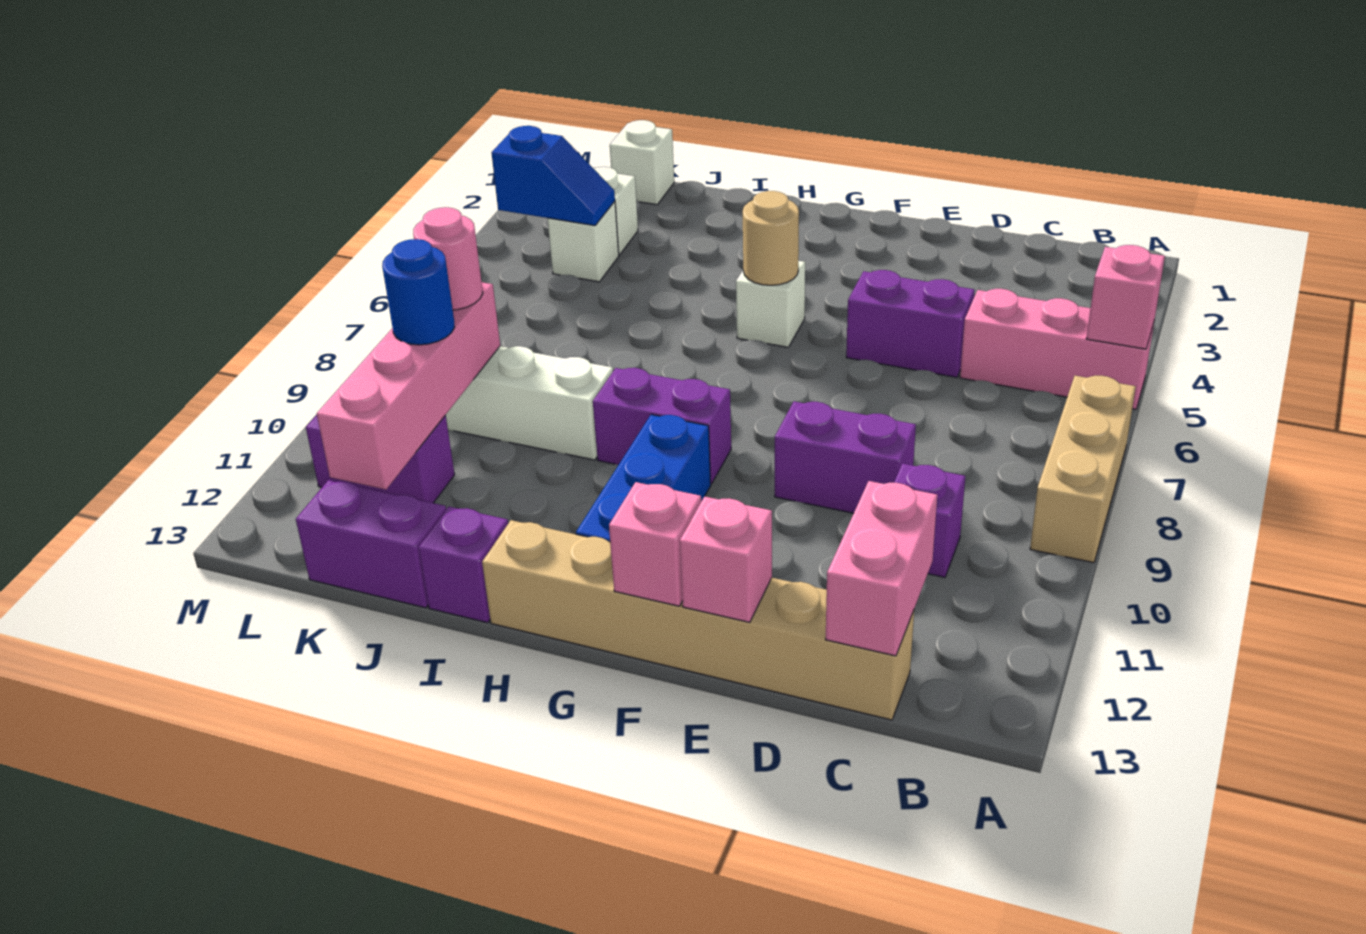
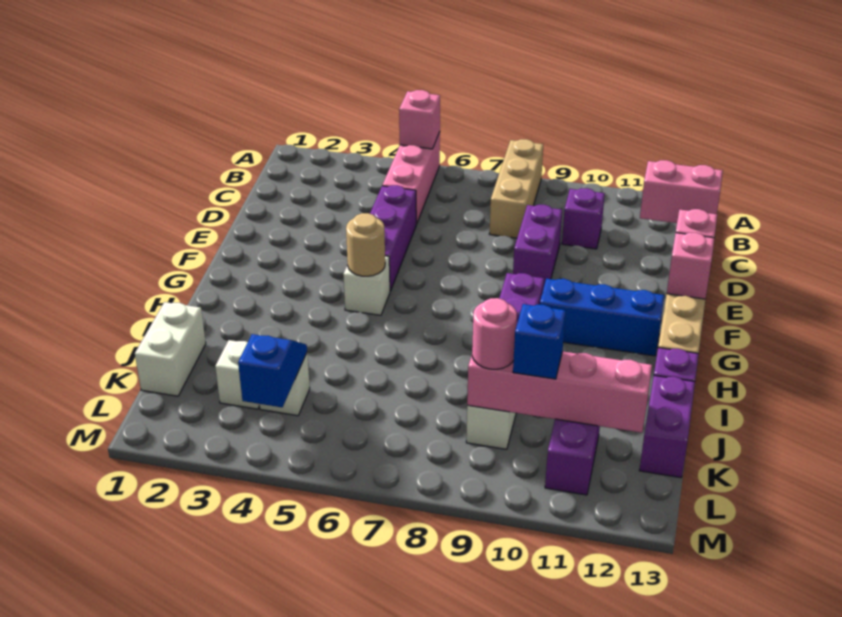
tan brick A7:A9 level 1 -> tan brick A8:C8 level 1
purple brick D5:E5 level 1 -> purple brick D5:F5 level 1
white brick K1 level 1 -> white brick J1:K1 level 1
blue round brick K10 level 3 -> blue brick K10 level 3

